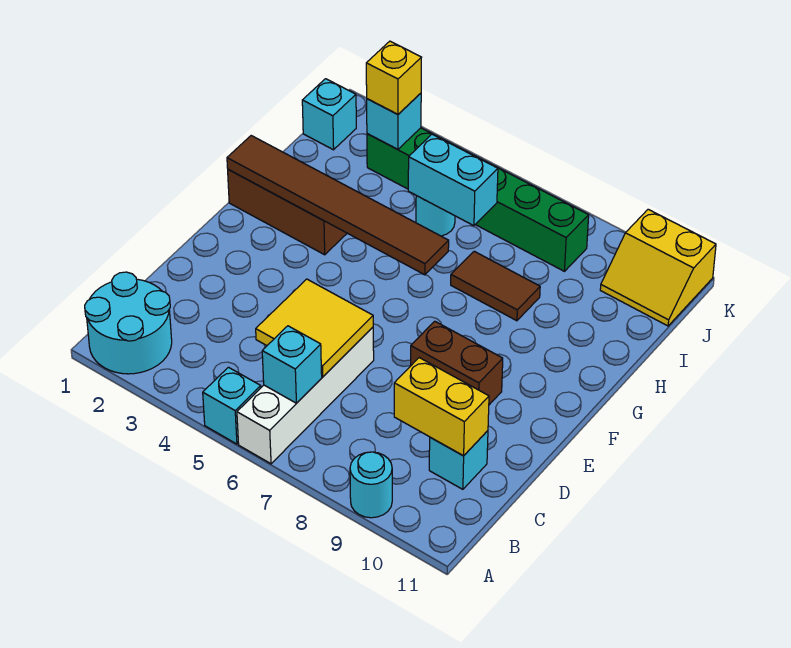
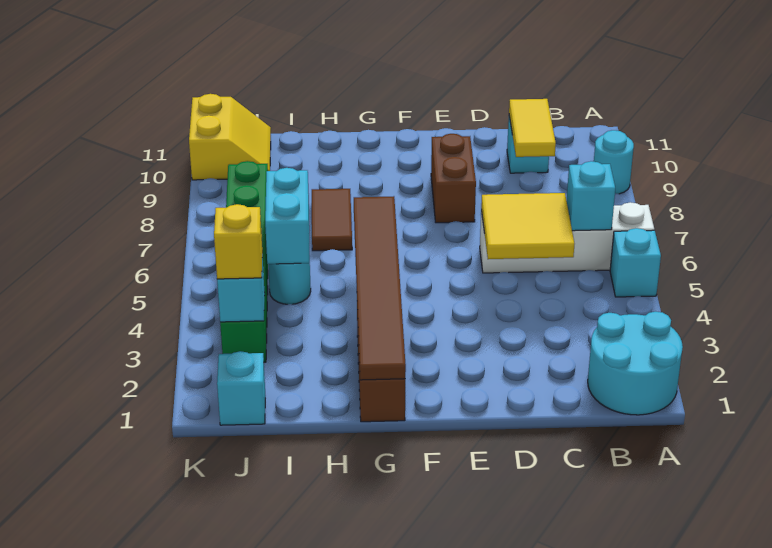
yellow brick C9:C10 level 2 -> yellow tile C9:C10 level 2

